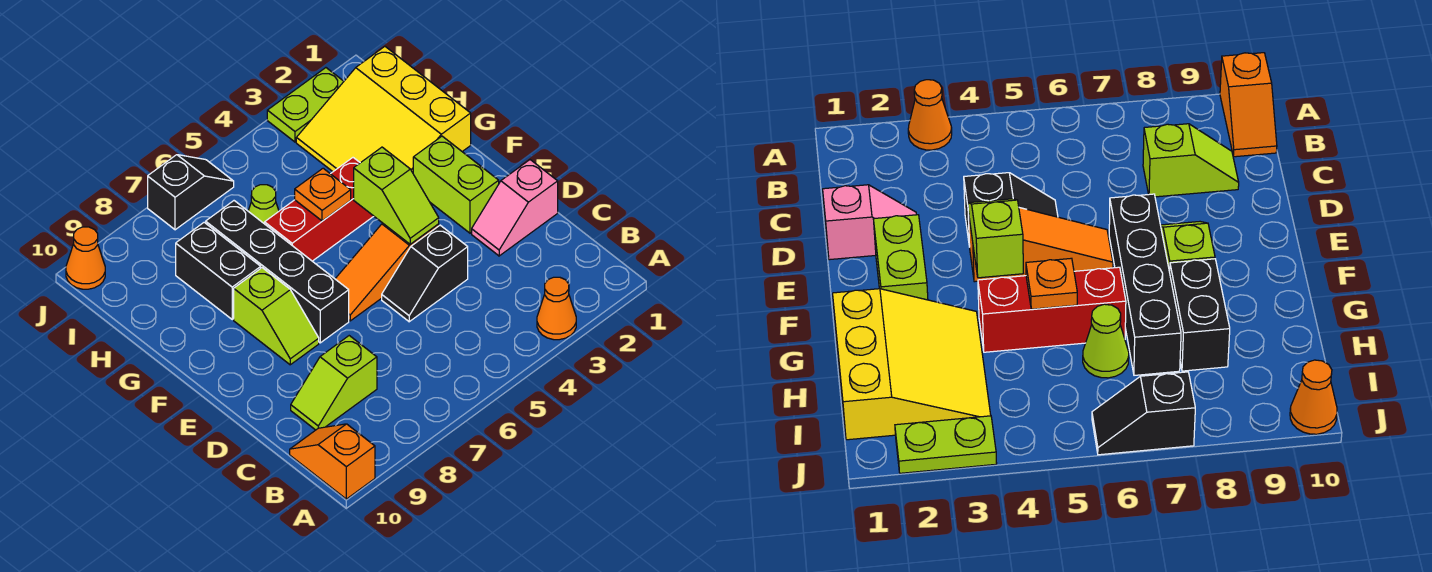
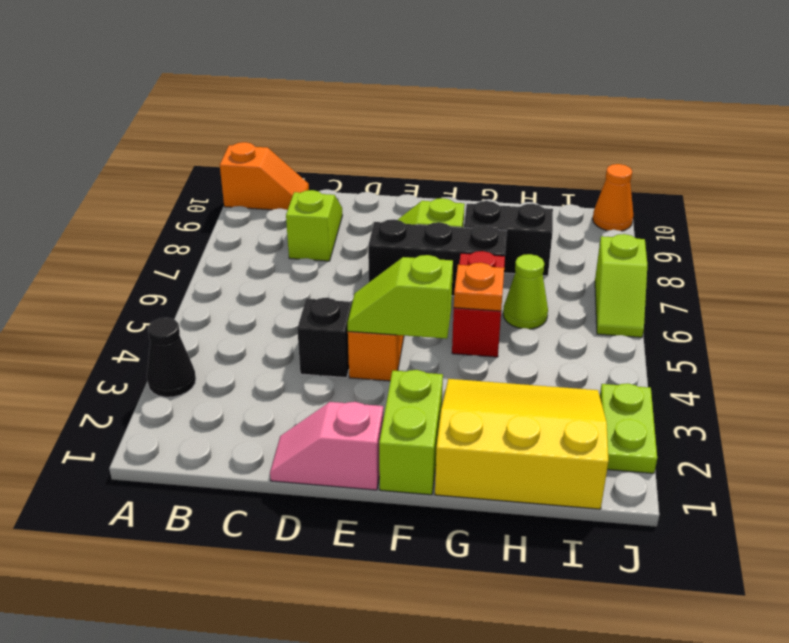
orange cone A3 level 1 -> black cone A3 level 1
pink slope D1:D2 level 1 top 1 -> pink slope D1:E1 level 1 top E
lime brick E2:F2 level 1 -> lime brick F1:F2 level 1
black brick E7:H7 level 1 -> black brick E7:G7 level 1
red brick G4:G6 level 1 -> red brick G5:G6 level 1
black slope J6:J7 level 1 top 7 -> lime slope J6:J7 level 1 top 7

